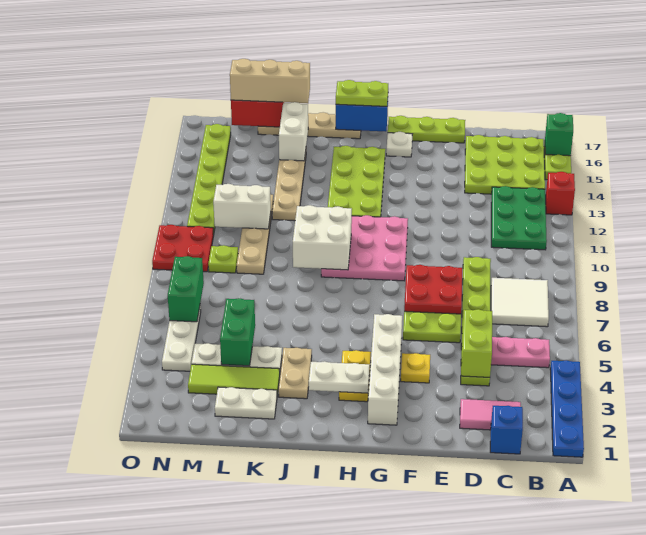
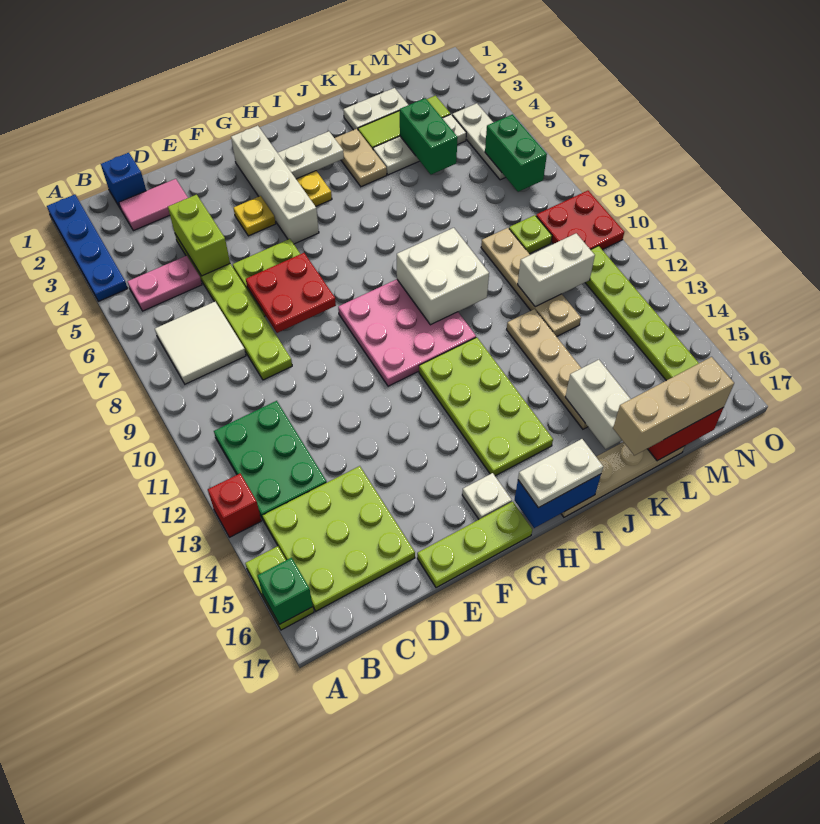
lime plate H17:I17 level 3 -> white plate H17:I17 level 3

